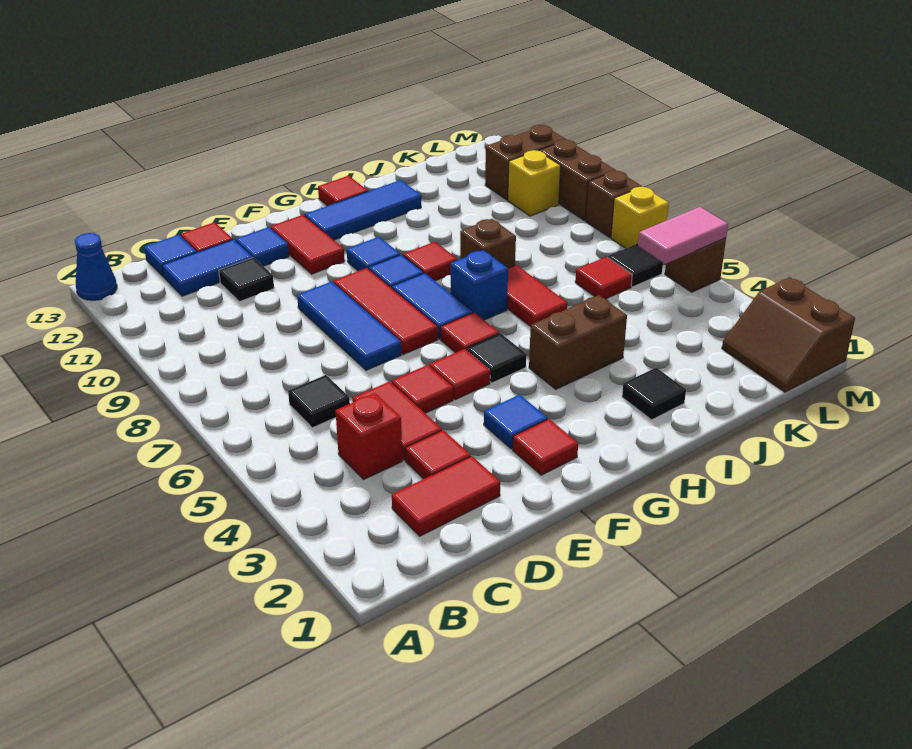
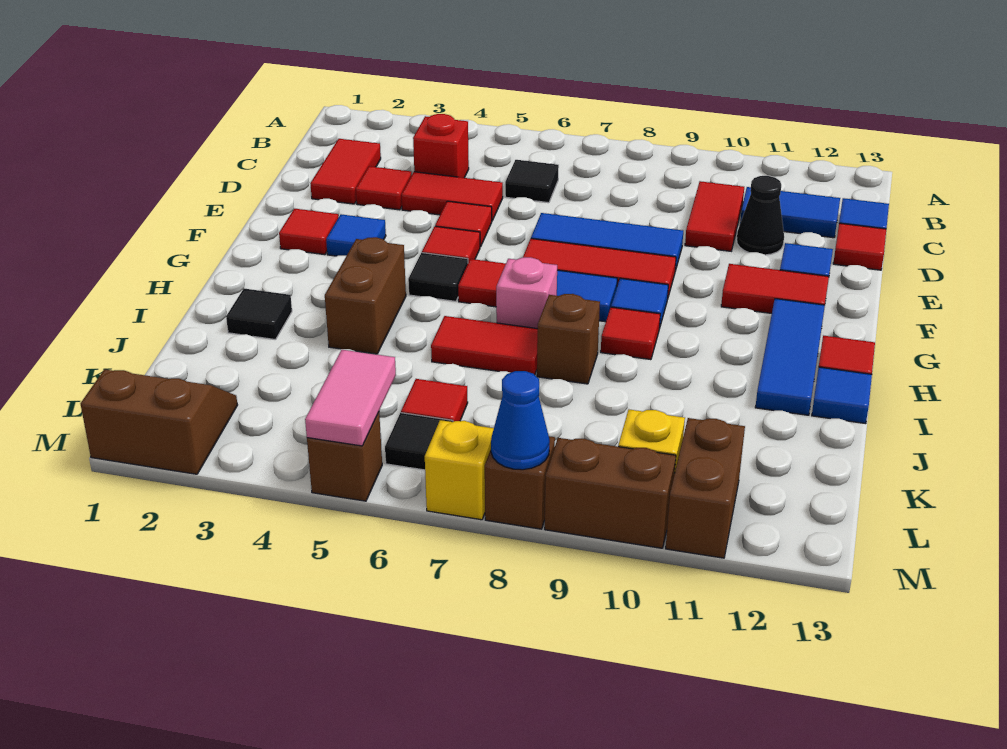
blue cone A13 level 1 -> blue cone M8 level 2
none -> red tile C10:D10 level 1
blue tile C12:D12 level 1 -> blue tile C11:C12 level 1
black tile D11 level 1 -> black cone D11 level 1
blue tile G10 level 1 -> blue tile I13 level 1
blue brick H7 level 1 -> pink brick H7 level 1

